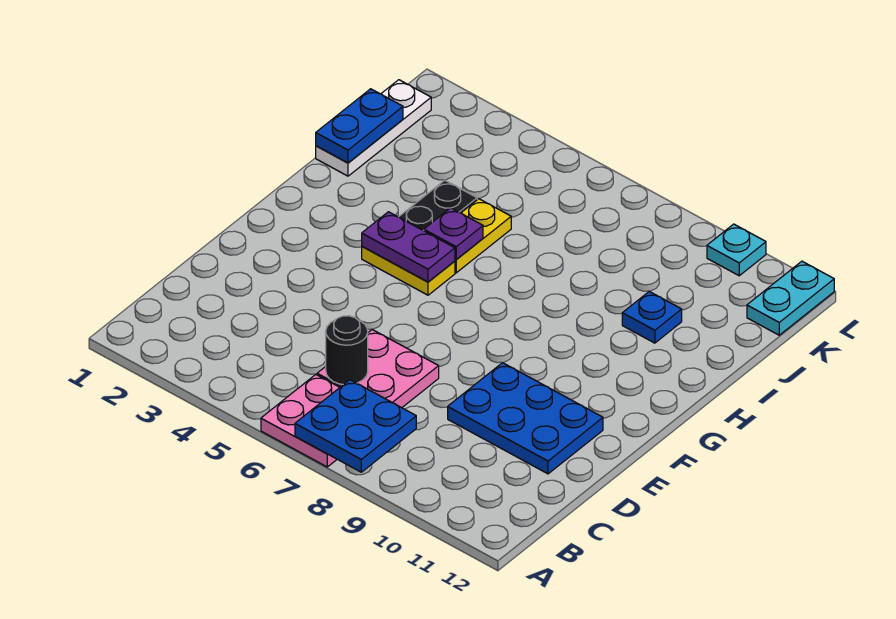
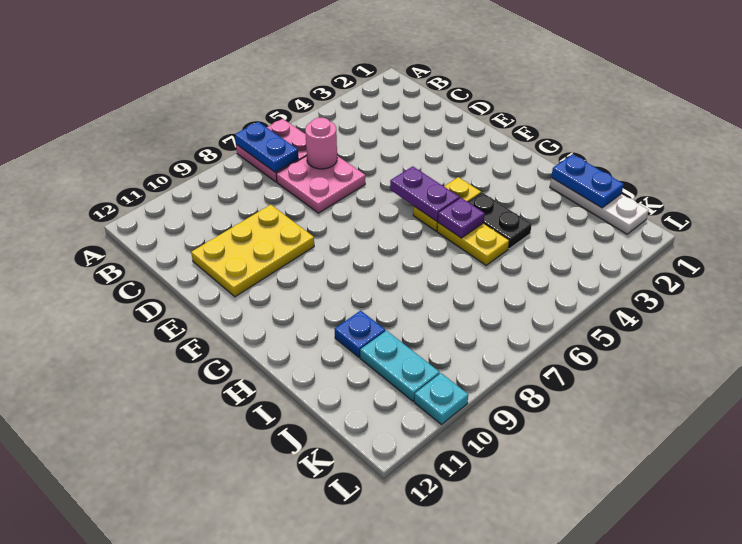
blue plate A7:B8 level 2 -> blue plate A7:B7 level 2
black round brick C6 level 2 -> pink round brick C6 level 2
blue plate D9:E11 level 1 -> yellow plate D9:E11 level 1
purple plate G4:G5 level 2 -> purple plate F5:G5 level 2
cyan plate K12:L12 level 1 -> cyan plate J10:K10 level 1

